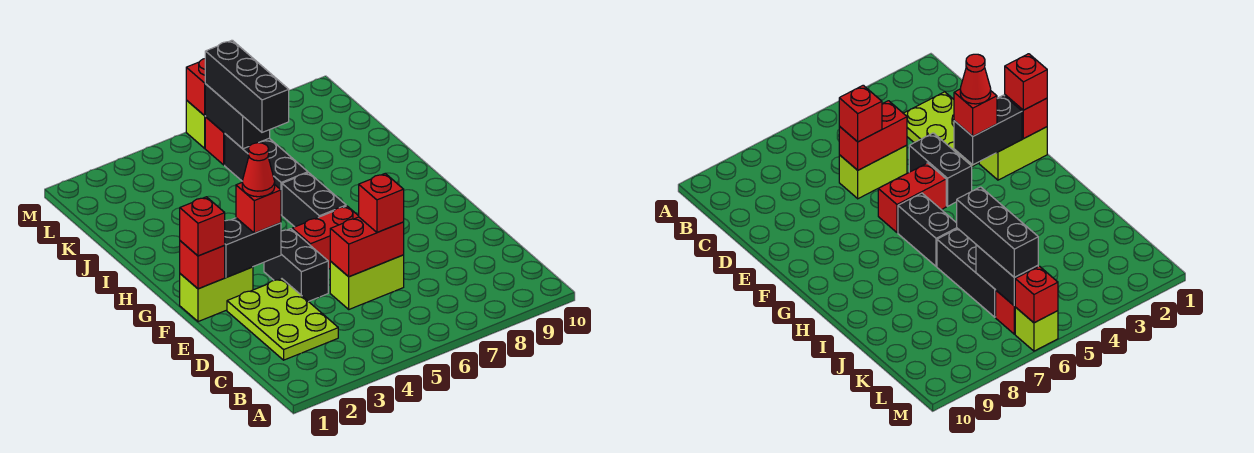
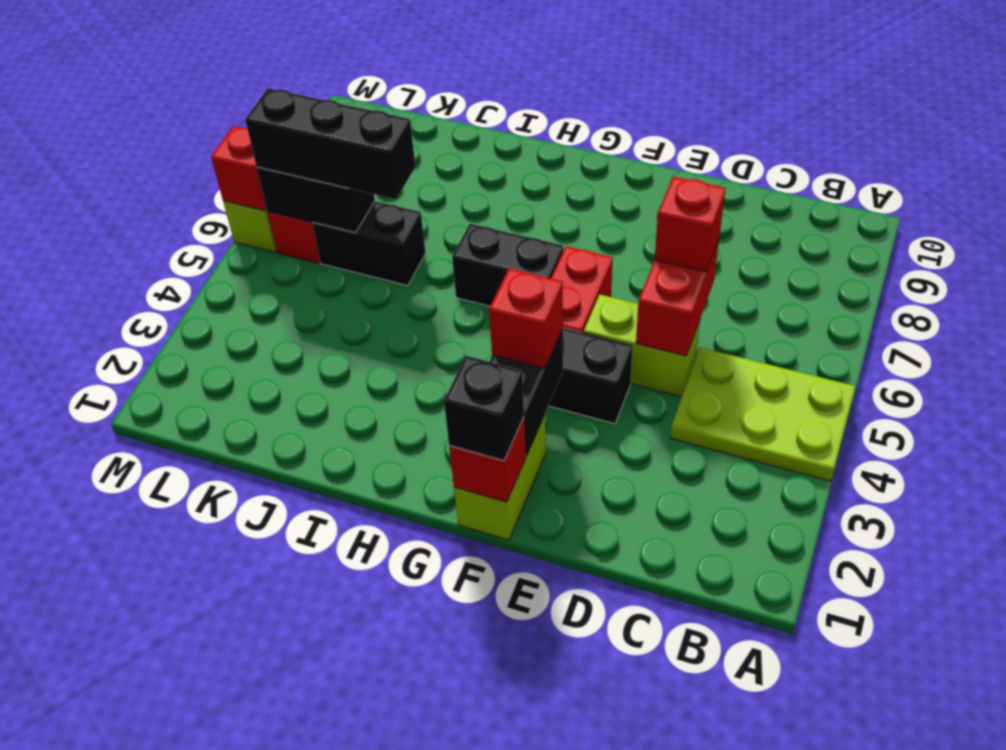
lime plate C2:E3 level 1 -> lime plate A4:C5 level 1
lime brick D5:D6 level 1 -> lime brick D5:E5 level 1
red brick F1 level 3 -> black brick F1 level 3
red cone F3 level 4 -> none
black brick I6:K6 level 1 -> black brick J6:K6 level 1

